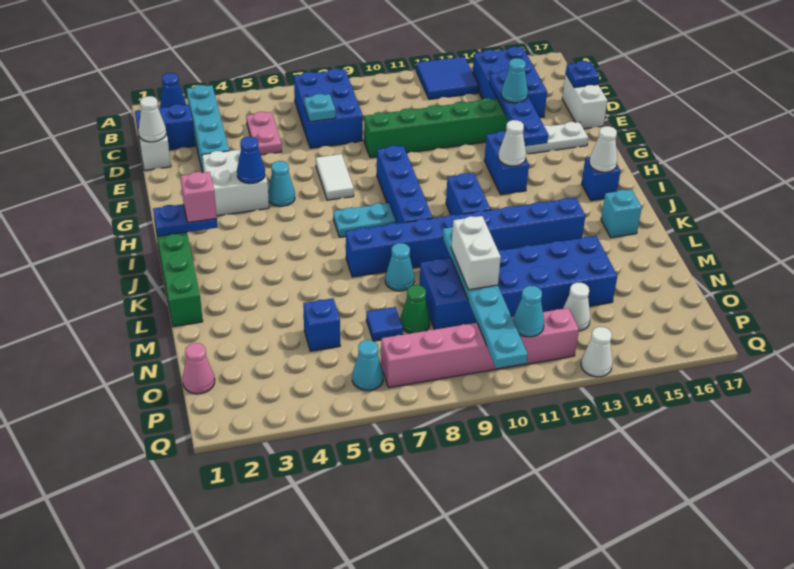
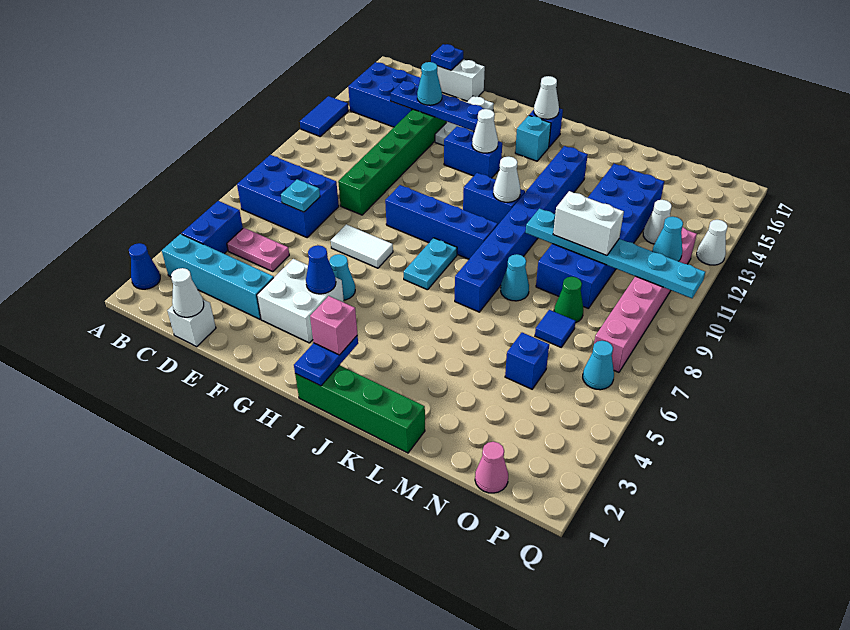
blue tile A12:B13 level 1 -> blue tile A12:A13 level 1
blue brick C1:C2 level 1 -> blue brick B4:B5 level 1
none -> white cone J11 level 2
cyan brick K16 level 1 -> cyan brick I15 level 1

